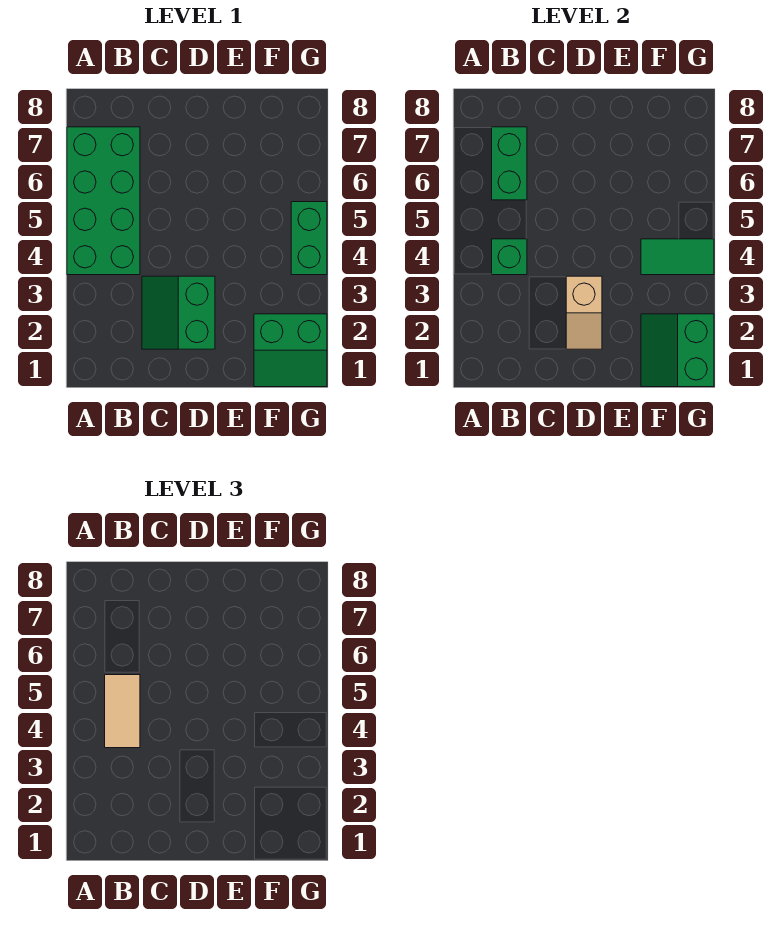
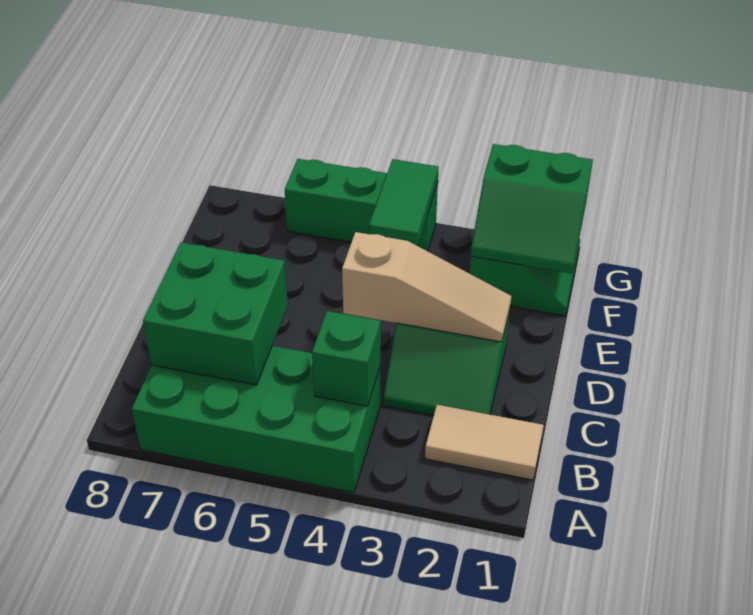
tan tile B4:B5 level 3 -> tan tile B1:B2 level 1
green brick B6:B7 level 2 -> green brick B6:C7 level 2
tan slope D2:D3 level 2 top 3 -> tan slope D2:D4 level 2 top 4
green brick G4:G5 level 1 -> green brick G4:G6 level 1

